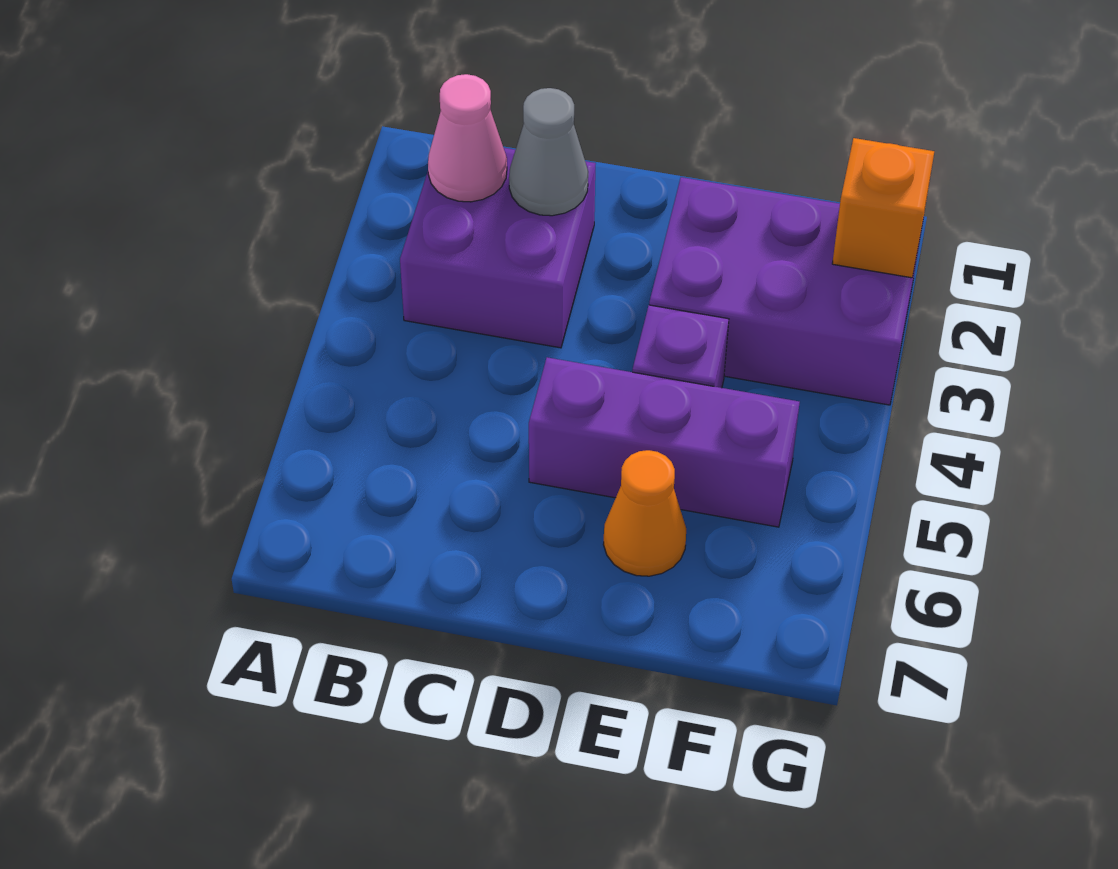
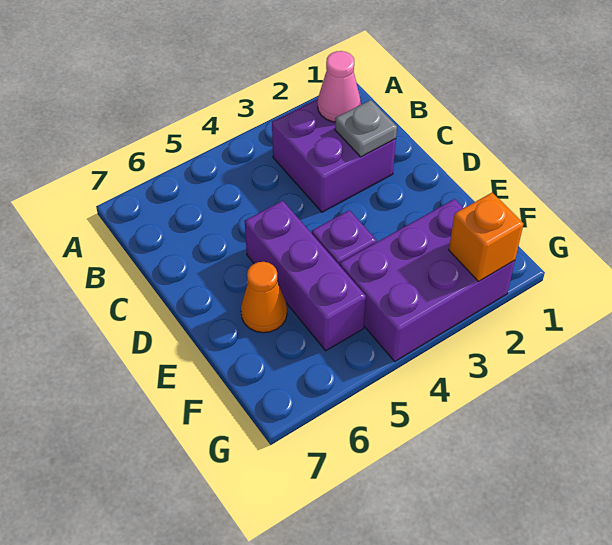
grey cone C2 level 2 -> grey plate C2 level 2
purple brick E2:G3 level 1 -> purple brick F2:G4 level 1

